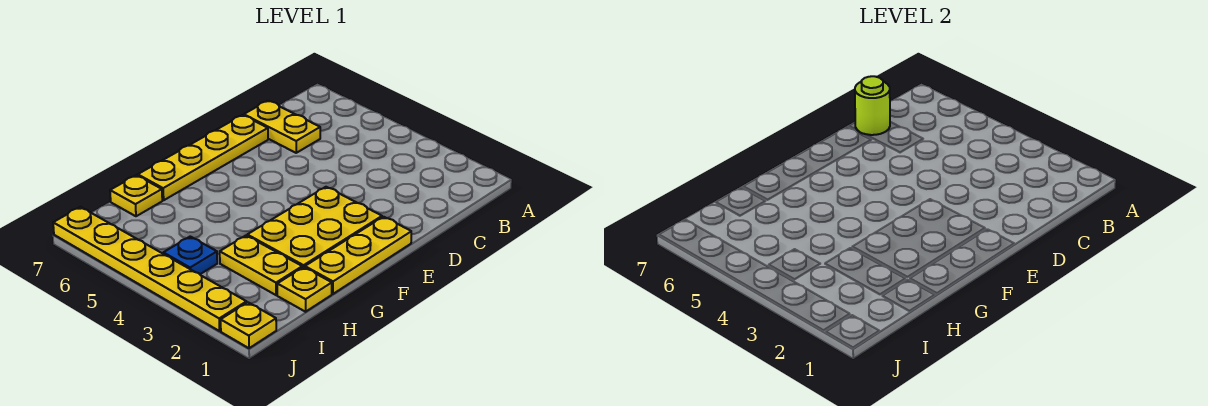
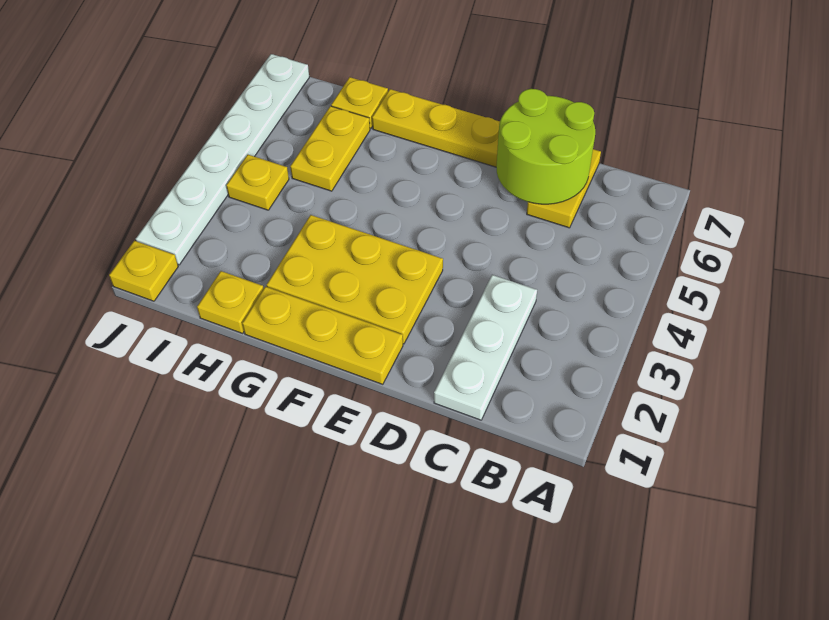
none -> white plate C1:C3 level 1
lime round brick C7 level 2 -> lime round brick C6:D7 level 2
yellow plate H2:H3 level 1 -> yellow plate H5:H6 level 1
blue plate I4 level 1 -> yellow plate I4 level 1
yellow plate J2:J7 level 1 -> white plate J2:J7 level 1

